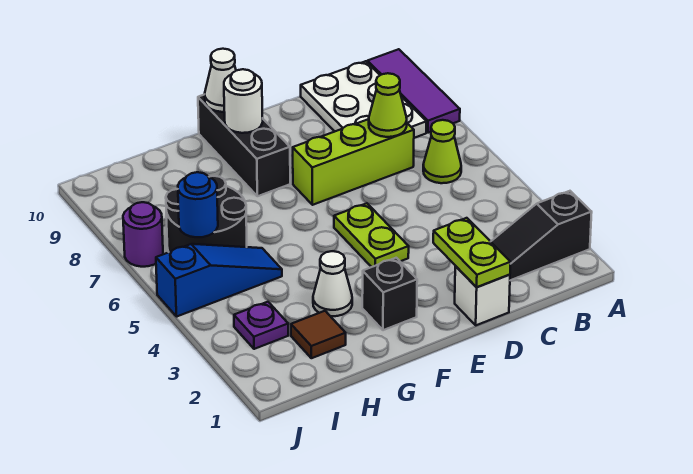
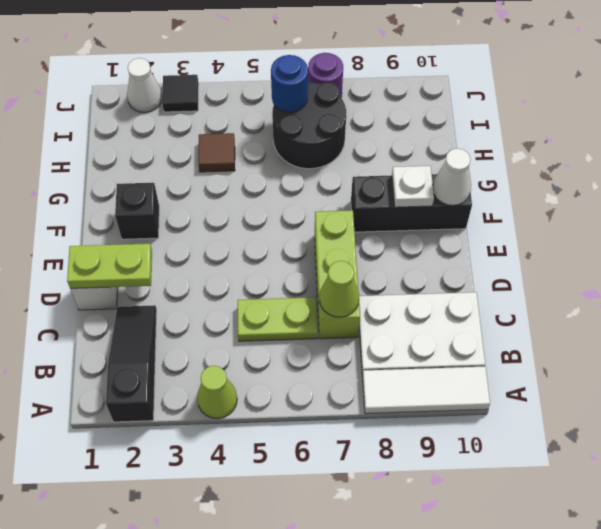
purple tile A8:A10 level 1 -> white tile A8:A10 level 1
lime cone B6 level 1 -> lime cone A4 level 1
lime plate E4:E5 level 1 -> lime plate C5:C6 level 1
white round brick F9 level 2 -> white plate F9 level 2
white cone G3 level 1 -> white cone J2 level 1
brown tile H2 level 1 -> brown tile H4 level 1
blue slope H5:J5 level 1 top J -> none
purple plate I3 level 1 -> none
none -> black tile J3 level 1

